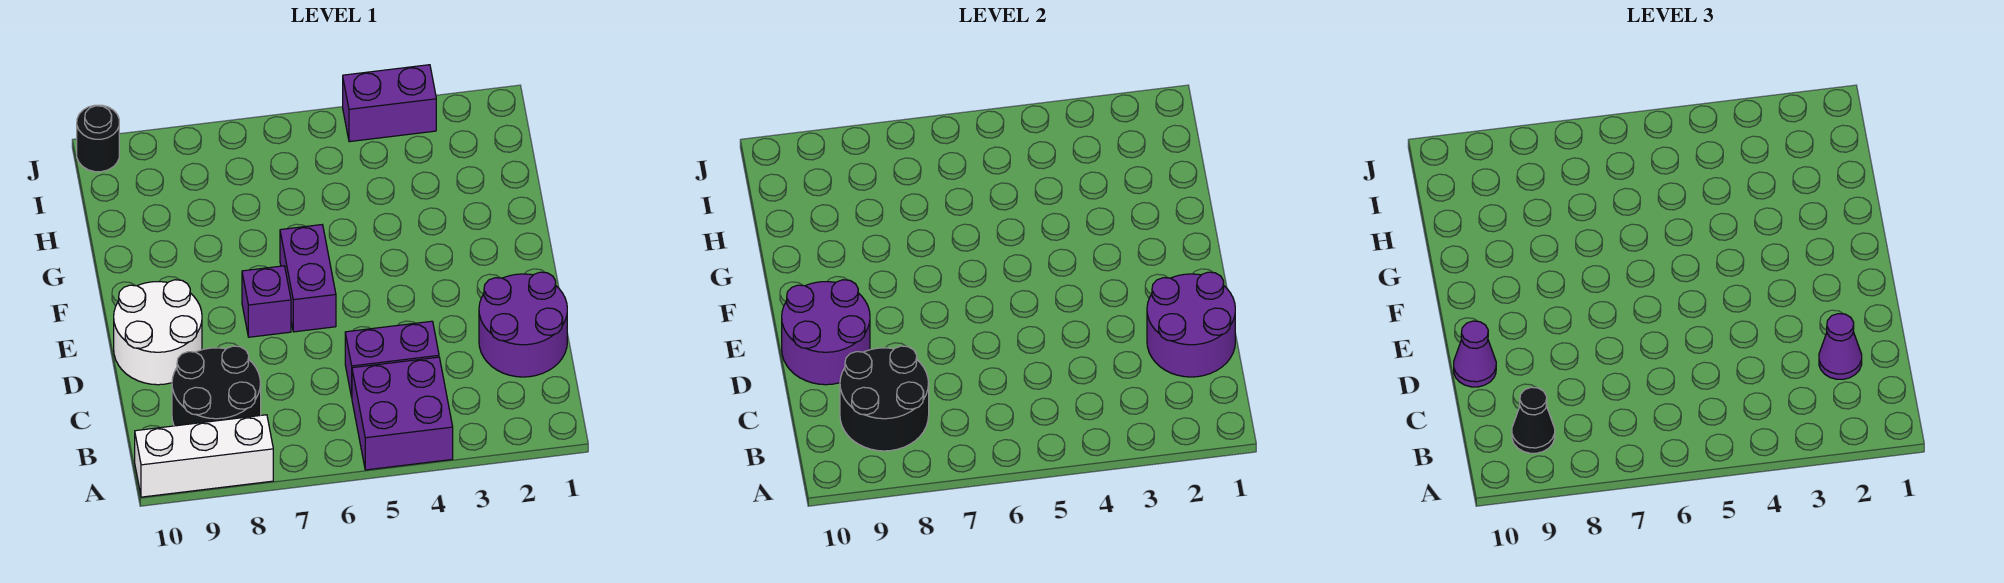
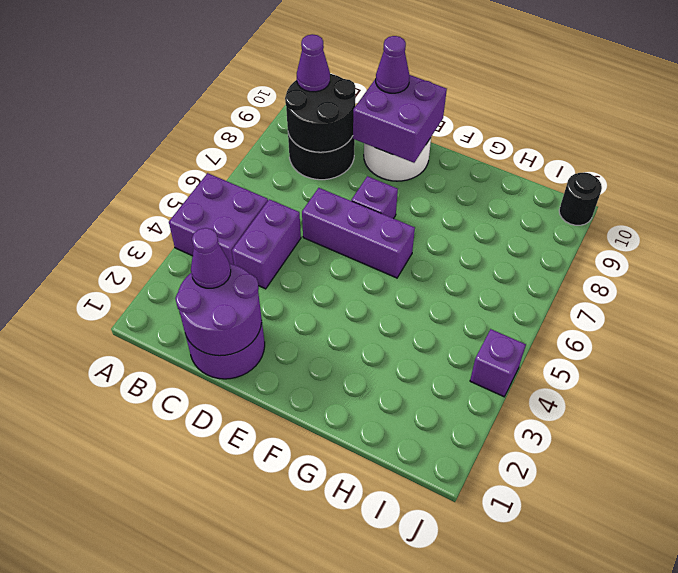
white brick A8:A10 level 1 -> none
black cone B9 level 3 -> purple cone B9 level 3
purple round brick D9:E10 level 2 -> purple brick D9:E10 level 2
purple brick E6:F6 level 1 -> purple brick D6:F6 level 1
purple brick J3:J4 level 1 -> purple brick J4 level 1

